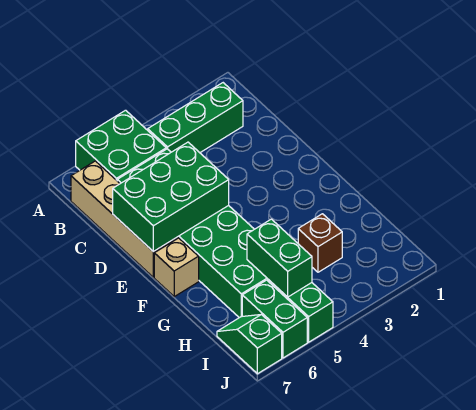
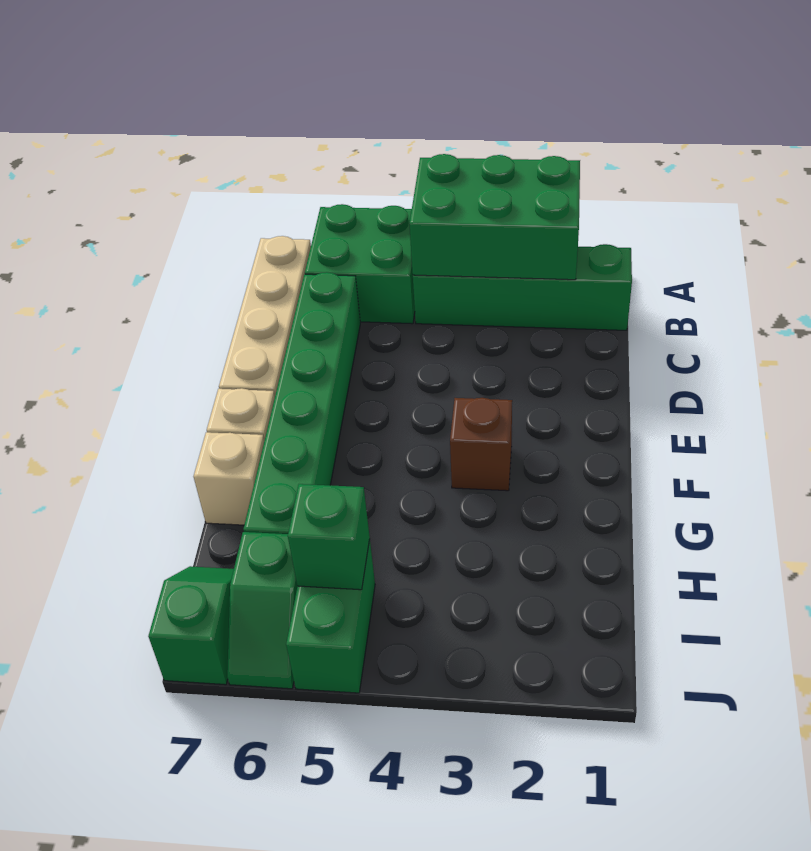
green brick B2:B4 level 1 -> green brick B1:B4 level 1
green brick C5:H6 level 1 -> green brick C6:H6 level 1
green brick D5:E7 level 2 -> green brick A2:B4 level 2
none -> tan brick G7 level 1
brown brick H3 level 1 -> brown brick F3 level 1
green brick H5:I5 level 2 -> green brick I5 level 2
green brick I6:J6 level 1 -> green slope I6:J6 level 1 top I

